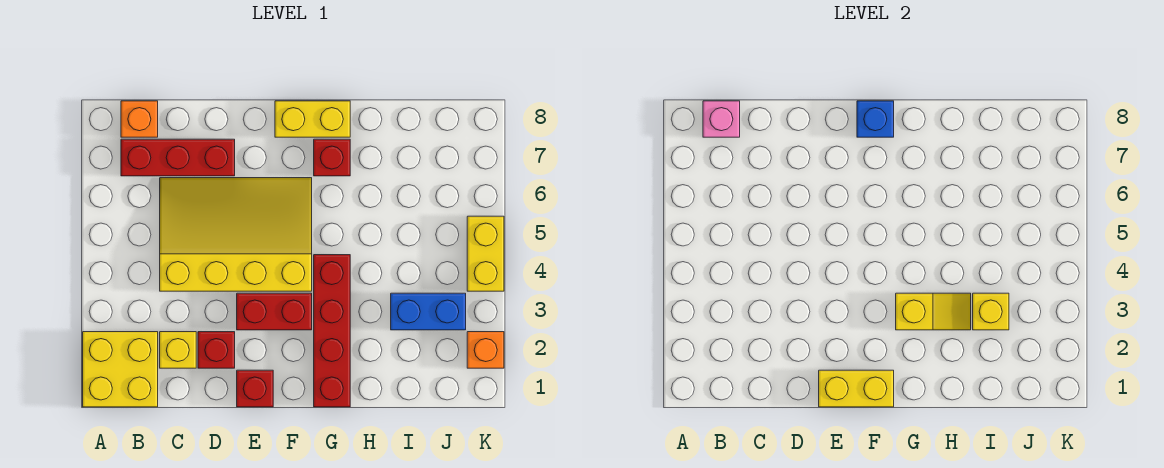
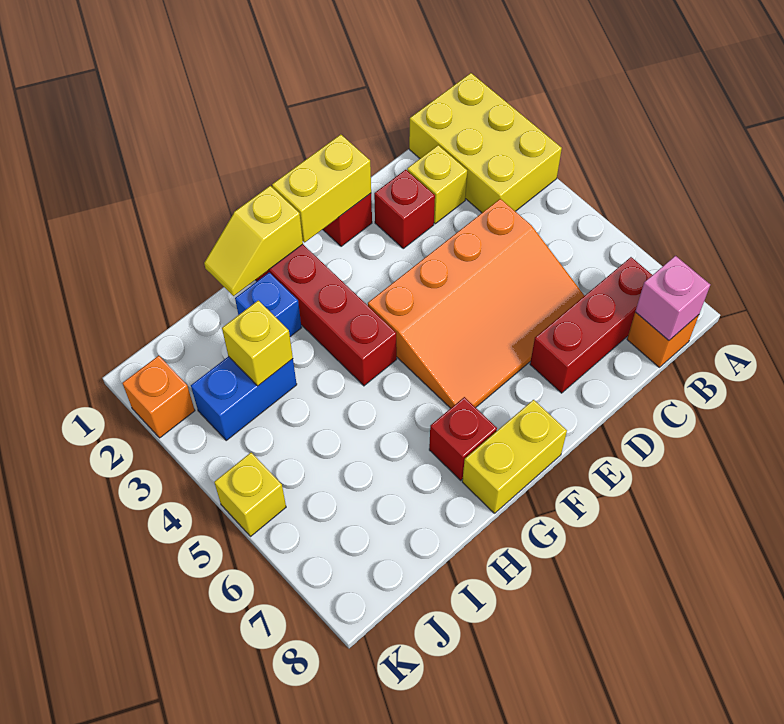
yellow brick A1:B2 level 1 -> yellow brick A1:B3 level 1
yellow slope C4:F6 level 1 top 4 -> orange slope C4:F6 level 1 top 4
red brick E3:F3 level 1 -> none
blue brick F8 level 2 -> blue brick H2 level 1
yellow slope G3:H3 level 2 top G -> yellow slope G1:H1 level 2 top G
yellow brick K4:K5 level 1 -> yellow brick K5 level 1

